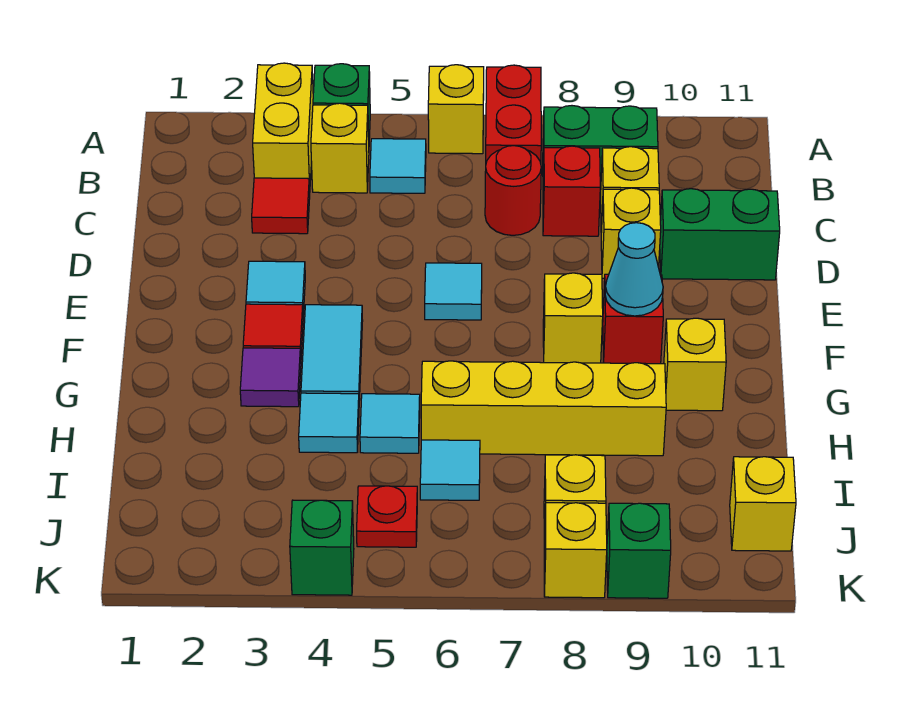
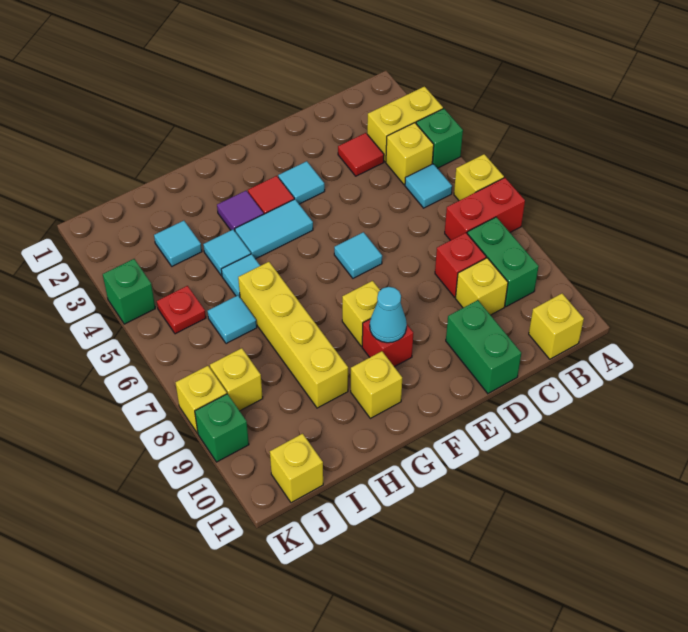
red round brick C7 level 1 -> none
yellow brick D9 level 1 -> yellow brick B11 level 1
none -> cyan tile I3 level 1

